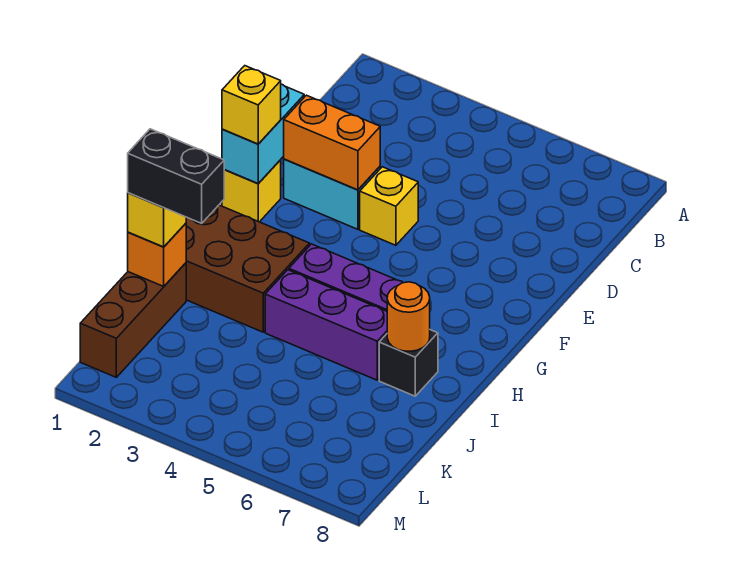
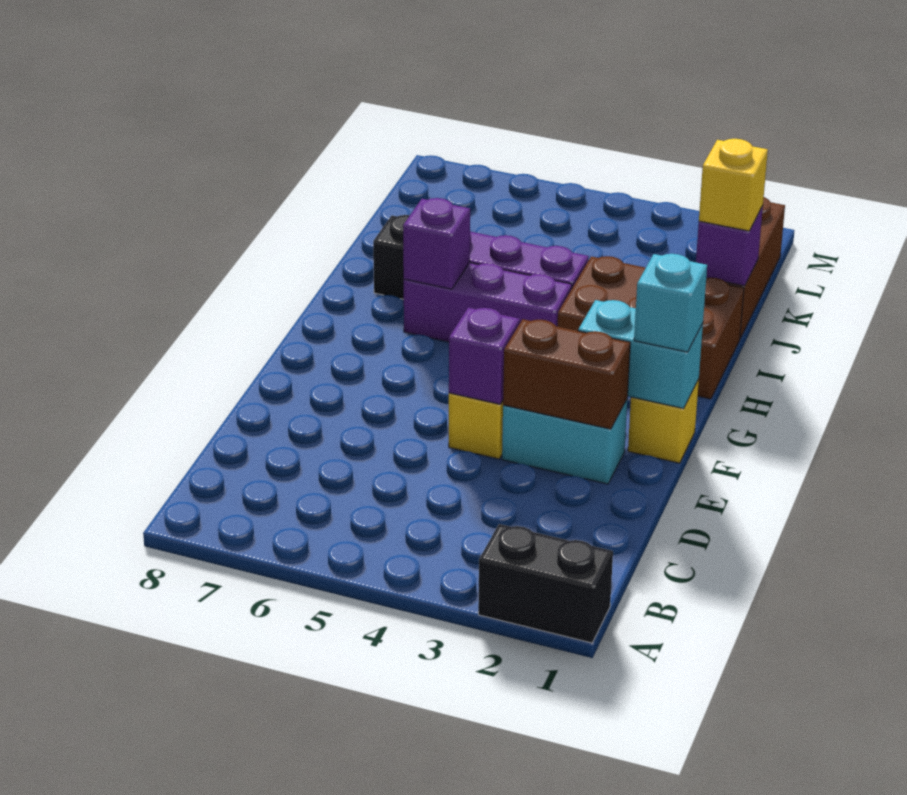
cyan brick E1:F1 level 2 -> cyan brick F1:F2 level 2
orange brick E2:E3 level 2 -> brown brick E2:E3 level 2
none -> purple brick E4 level 2
yellow brick F1 level 3 -> cyan brick F1 level 3
none -> purple brick H6 level 2
orange round brick I7 level 2 -> none
orange brick J1 level 2 -> purple brick J1 level 2
black brick J1:J2 level 4 -> black brick A1:A2 level 1

